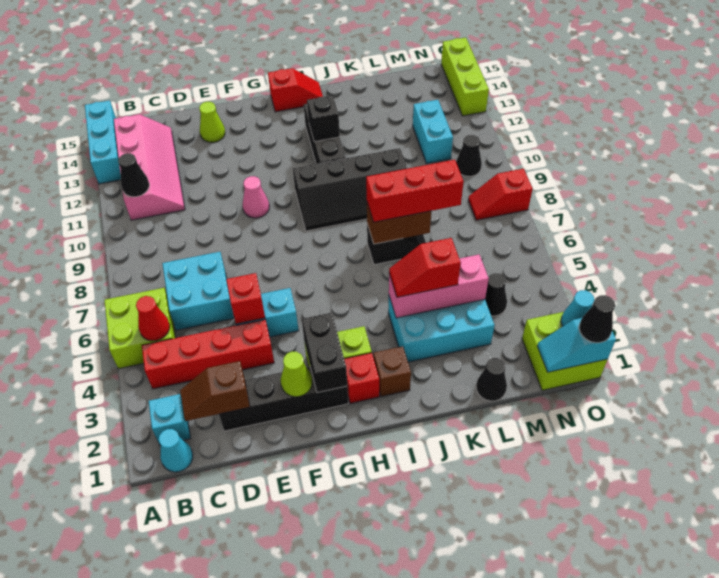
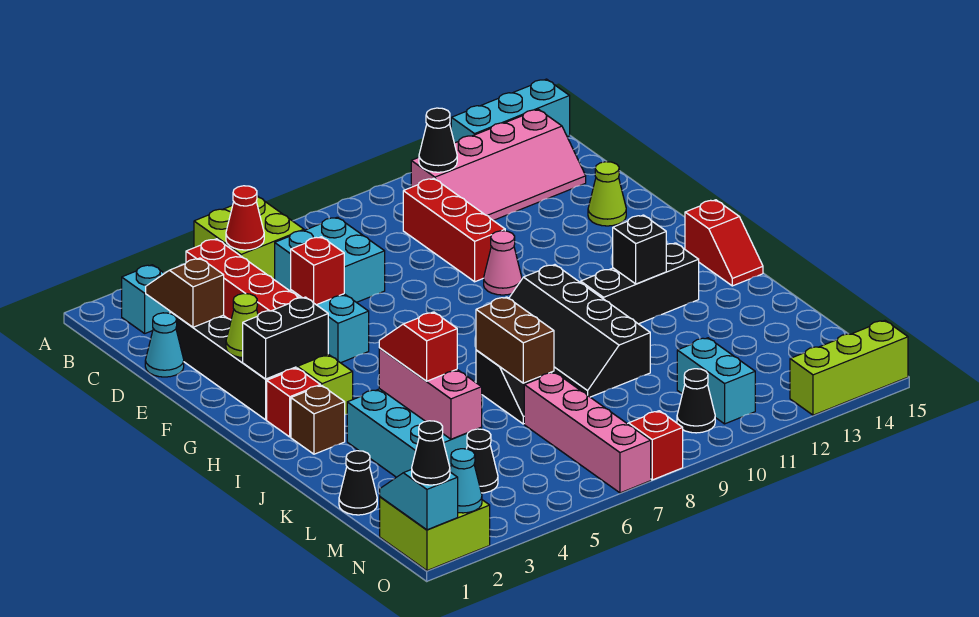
cyan cone B1 level 1 -> cyan cone D1 level 1
red brick J7:L7 level 3 -> red brick C10:E10 level 1
none -> pink brick L7:O7 level 1
cyan brick M11:M12 level 1 -> cyan brick M11:N11 level 1

